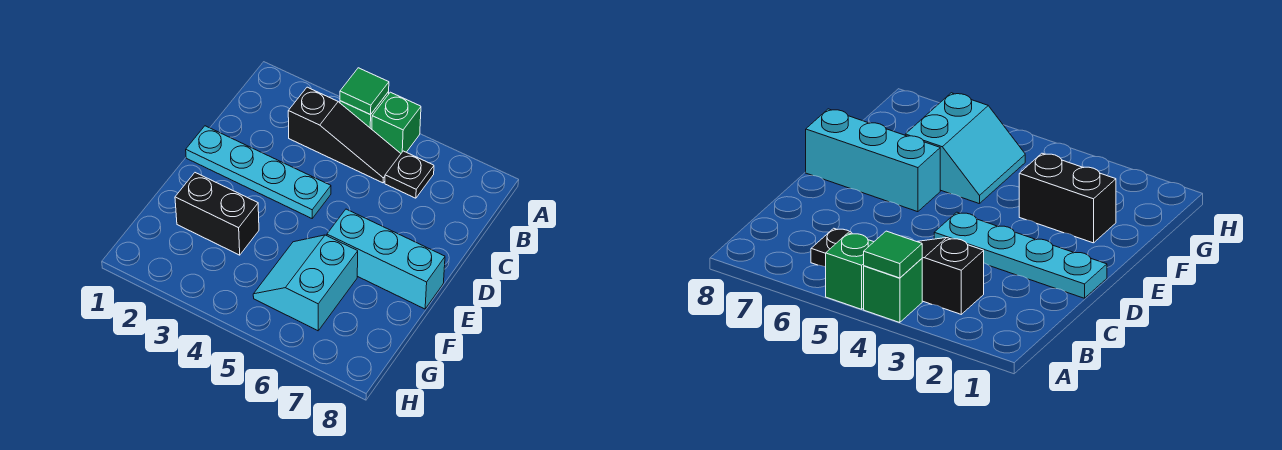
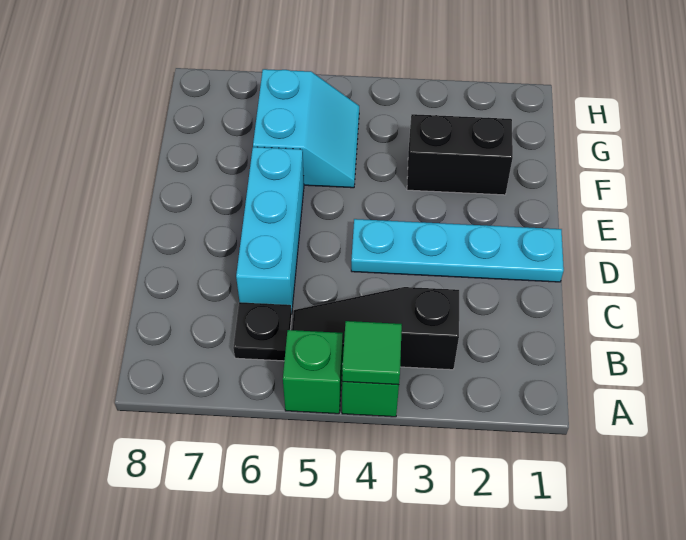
cyan brick E6:E8 level 1 -> cyan brick C6:E6 level 1

